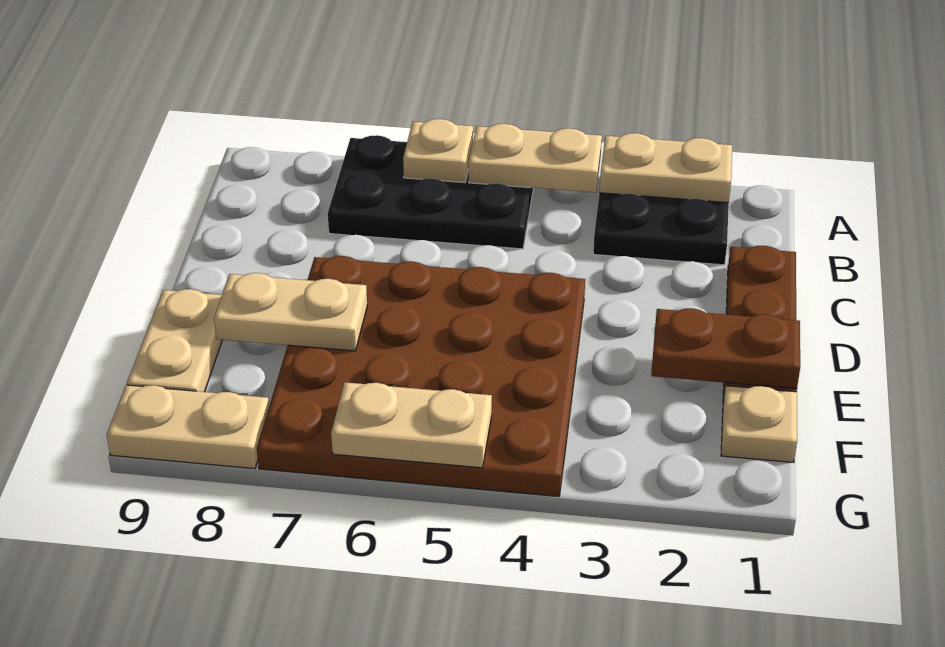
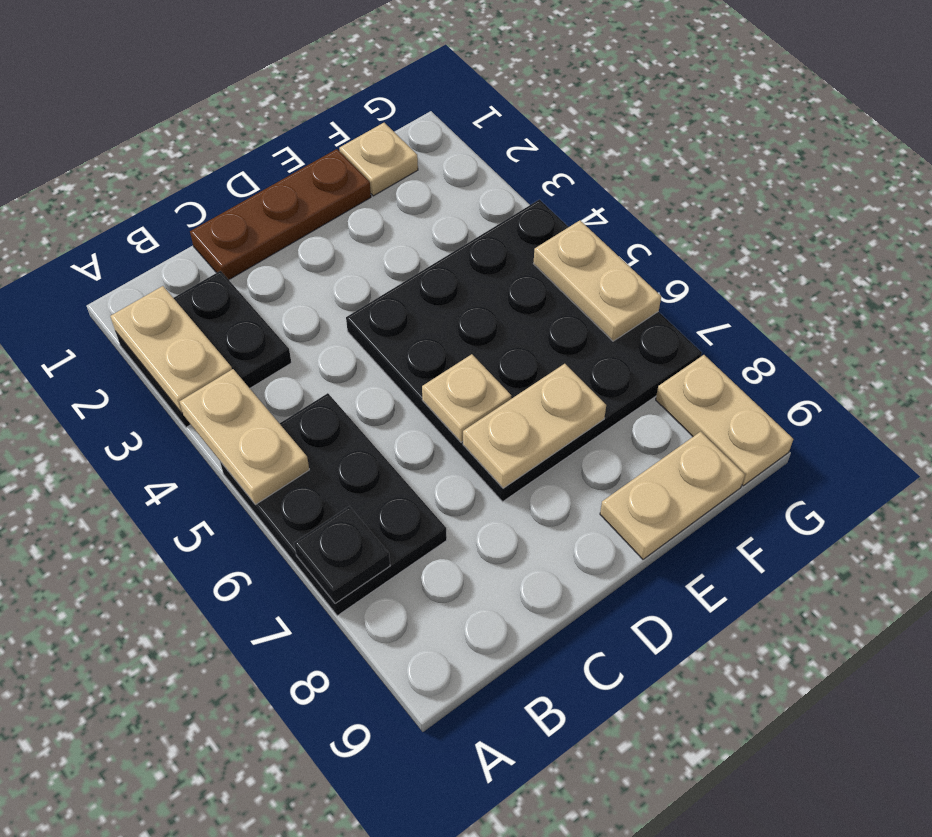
tan plate A6 level 2 -> tan plate D6 level 2
none -> black plate A7 level 2
brown plate D4:G7 level 1 -> black plate D4:G7 level 1
brown plate E1:E2 level 2 -> none
tan plate E7:E8 level 2 -> tan plate D7:E7 level 2

